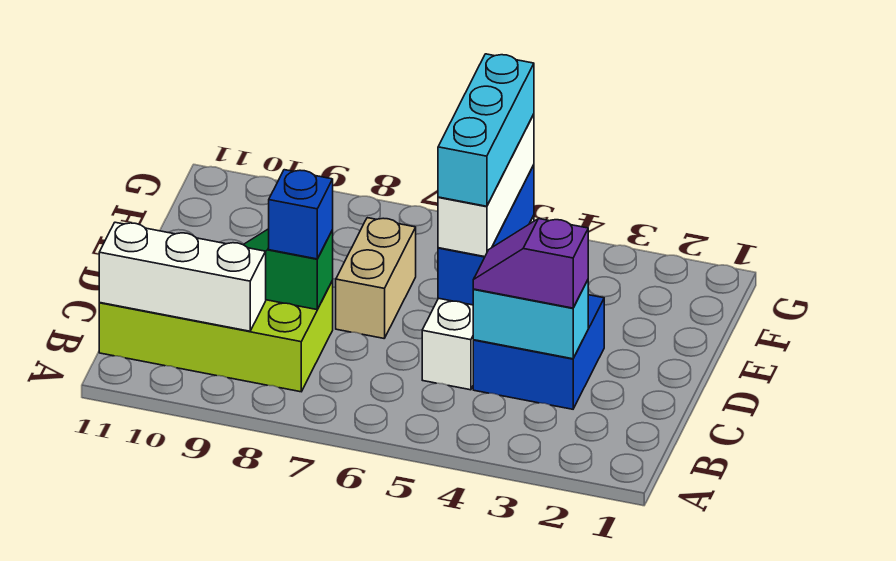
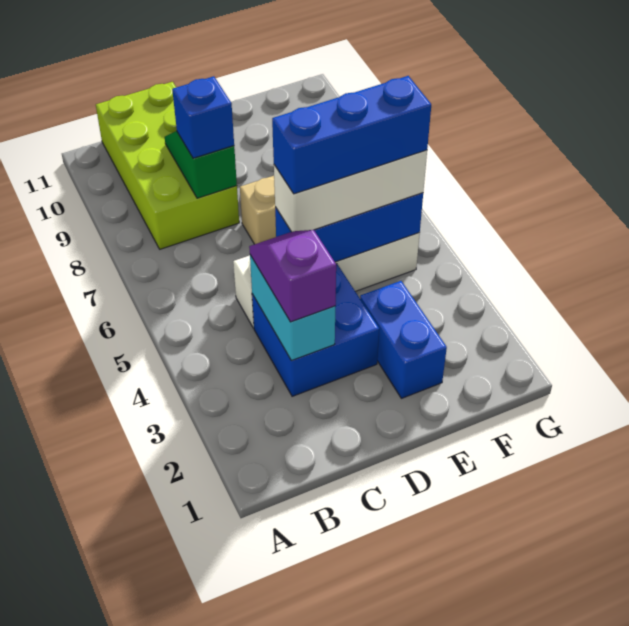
white brick B9:B11 level 2 -> none
cyan brick D5:F5 level 4 -> blue brick D5:F5 level 4
none -> blue brick E2:E3 level 1

